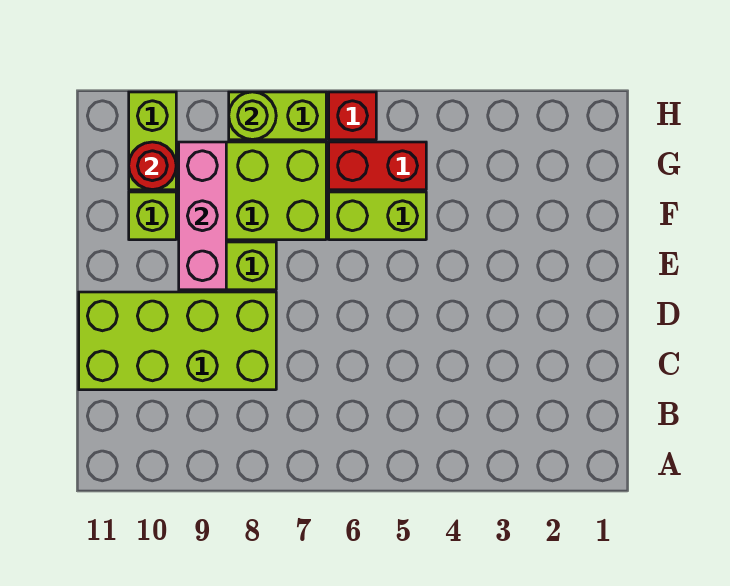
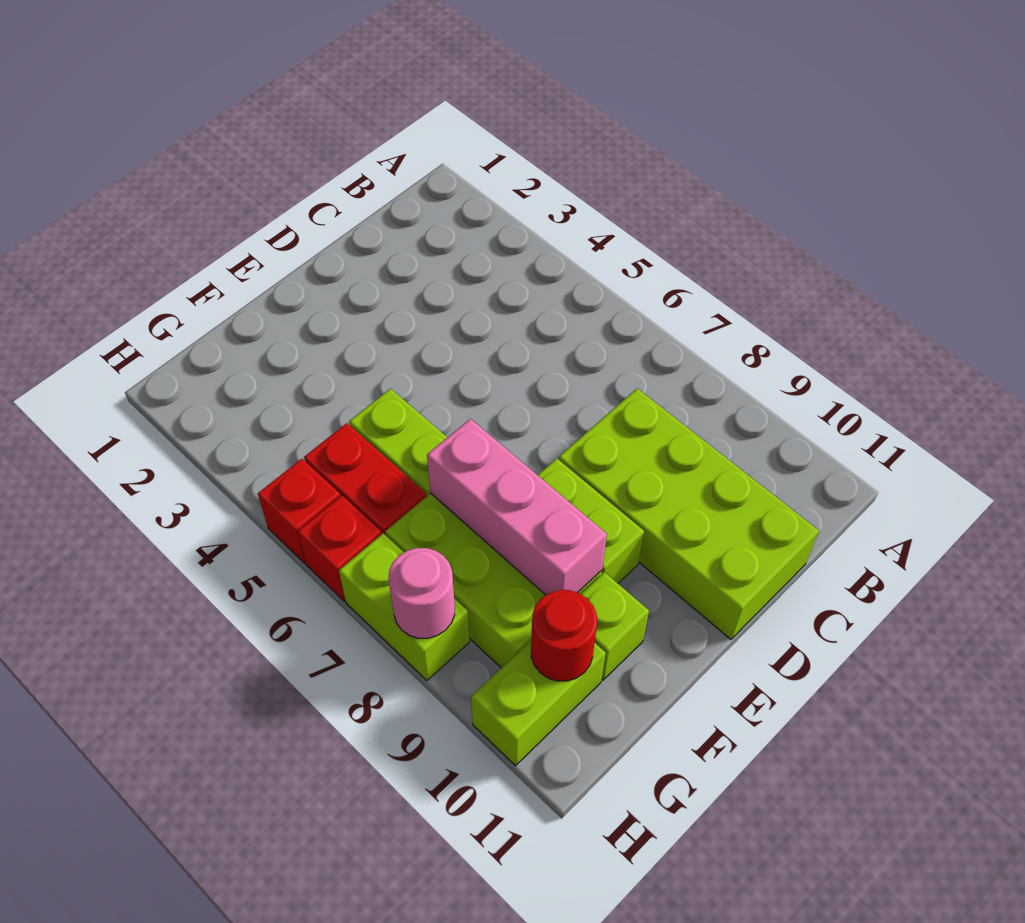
pink brick E9:G9 level 2 -> pink brick F7:F9 level 2
none -> red brick H5 level 1
lime round brick H8 level 2 -> pink round brick H8 level 2

